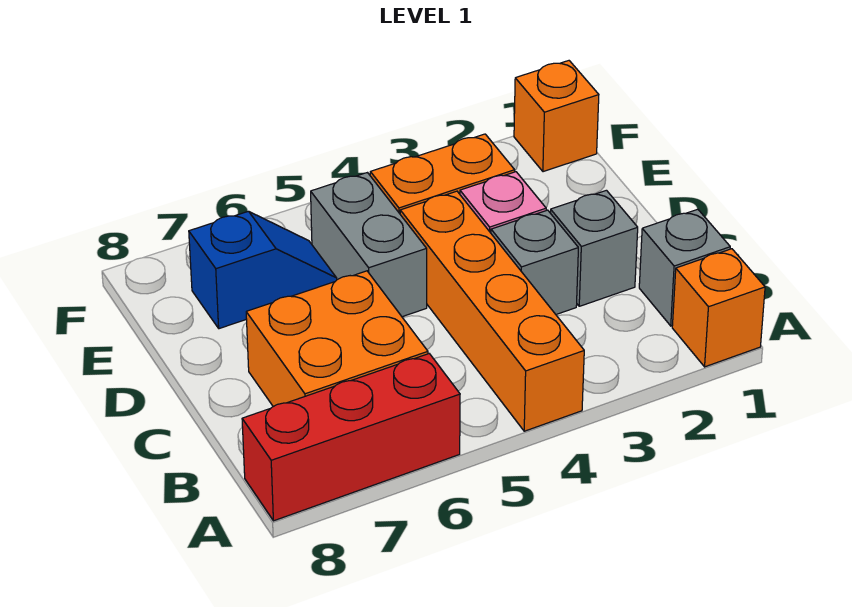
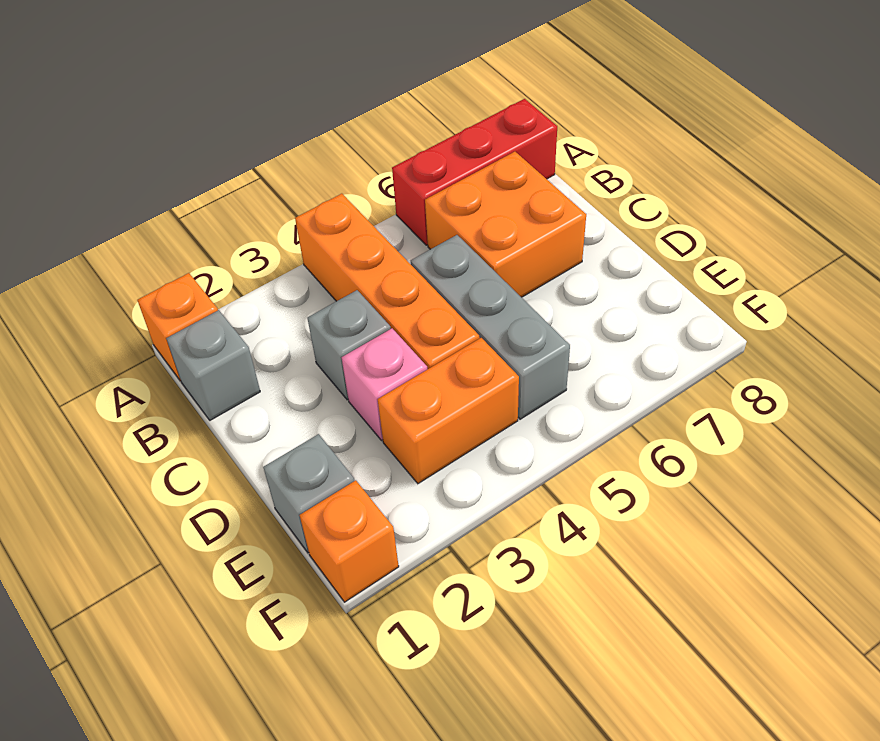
grey brick C2 level 1 -> grey brick E1 level 1
grey brick D5:E5 level 1 -> grey brick C5:E5 level 1
blue slope E6:E7 level 1 top 7 -> none

